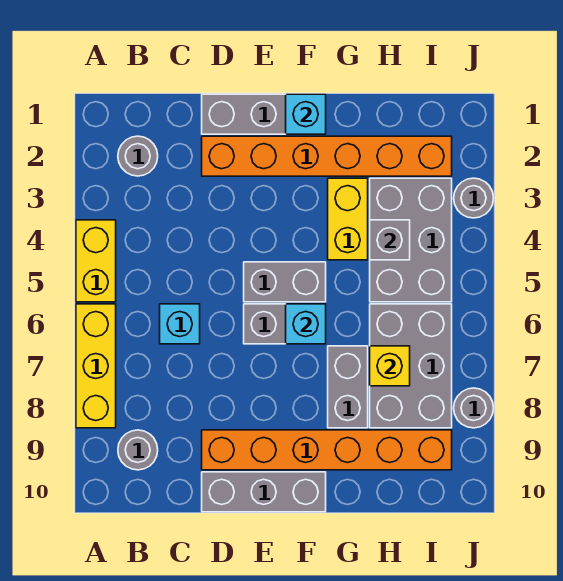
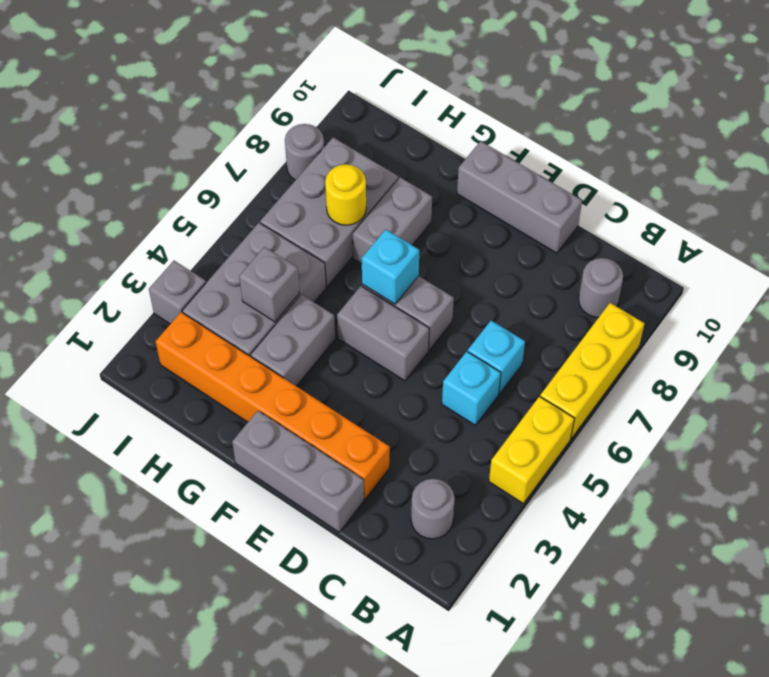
orange brick D9:I9 level 1 -> none
cyan brick F1 level 2 -> cyan brick C5 level 1
yellow brick G3:G4 level 1 -> grey brick G3:G4 level 1
yellow brick H7 level 2 -> yellow round brick H7 level 2
grey round brick J3 level 1 -> grey brick J3 level 1

